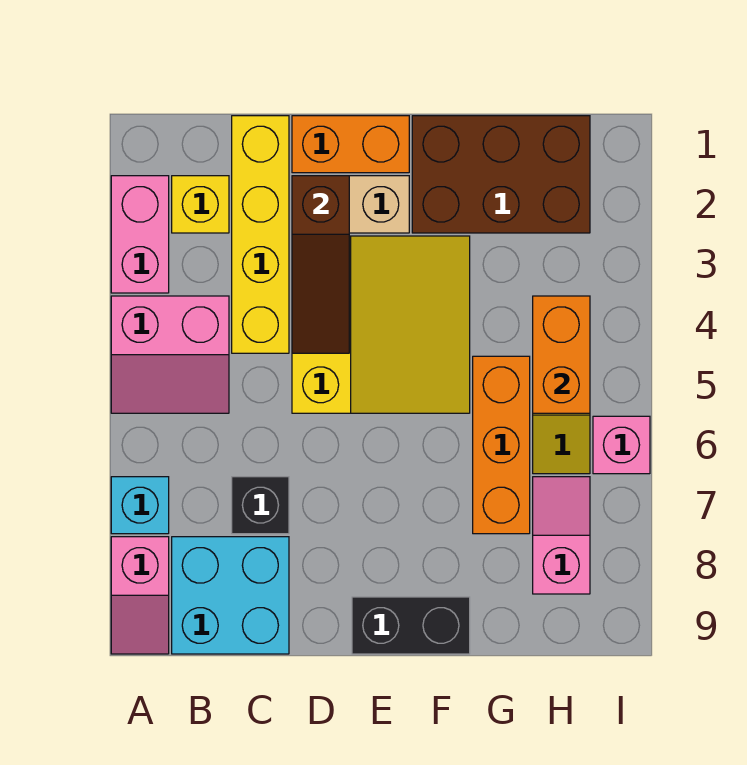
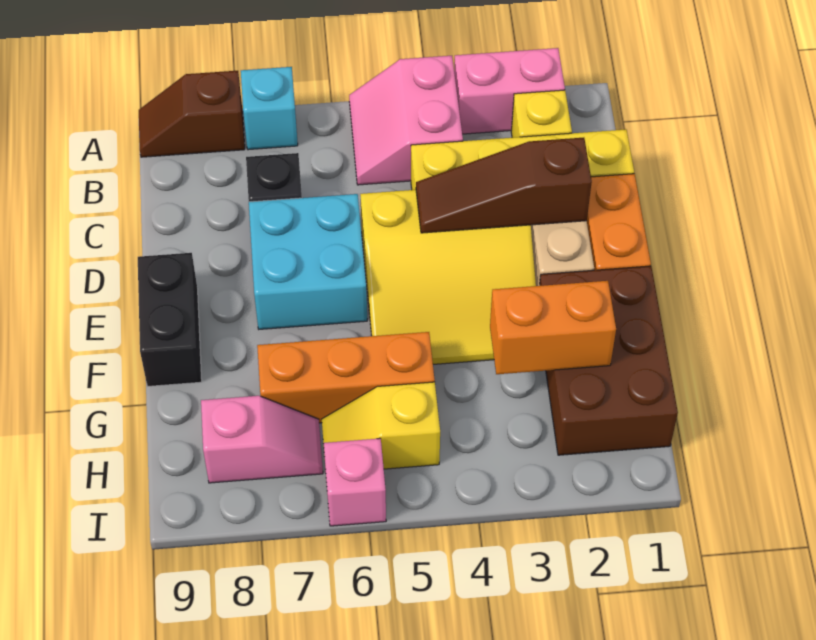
pink slope A8:A9 level 1 top 8 -> brown slope A8:A9 level 1 top 8
cyan brick B8:C9 level 1 -> cyan brick D6:E7 level 1
orange brick H4:H5 level 2 -> orange brick G2:G3 level 2

